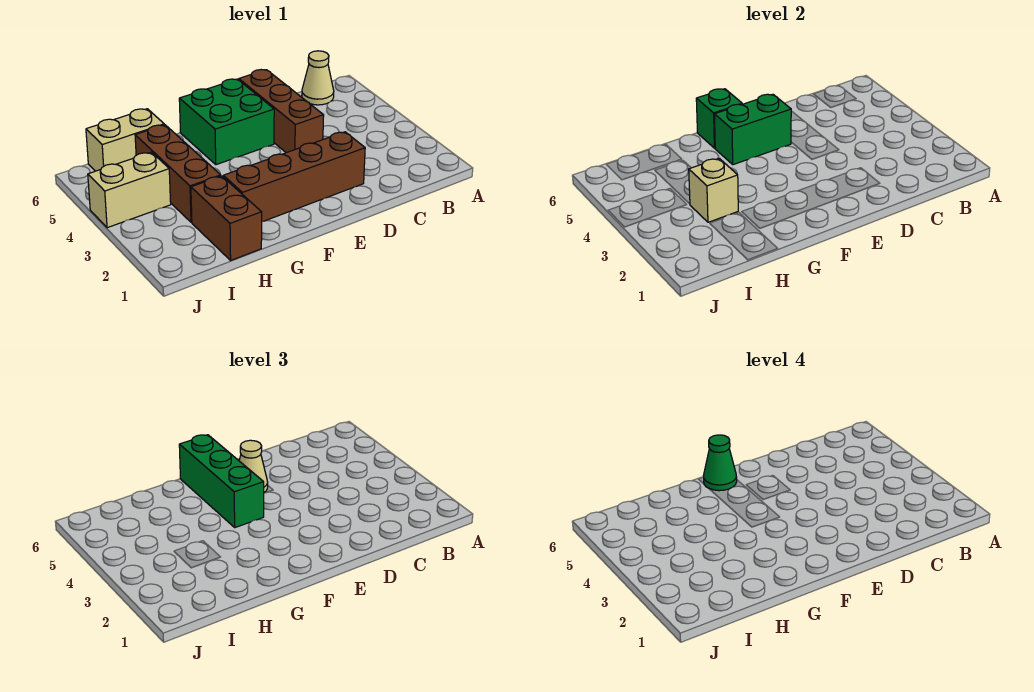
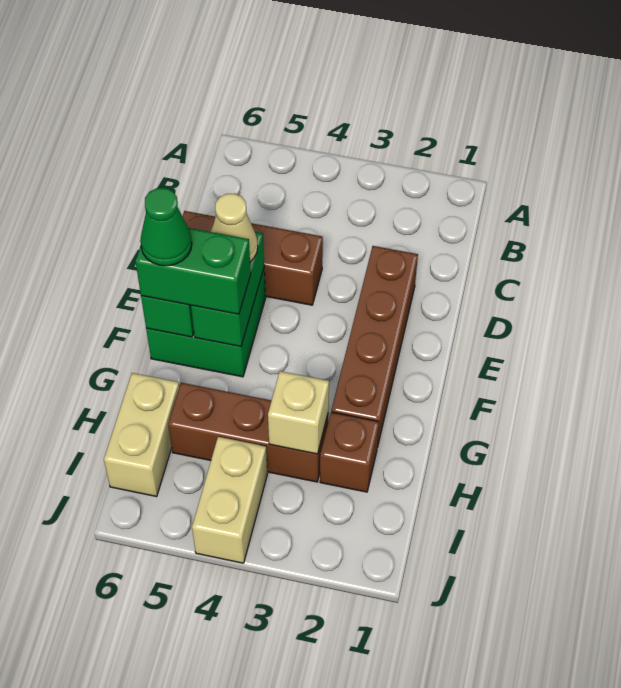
tan cone B6 level 1 -> none
green brick F4:F6 level 3 -> green brick F5:F6 level 3
brown brick H1:H2 level 1 -> brown brick H2 level 1

